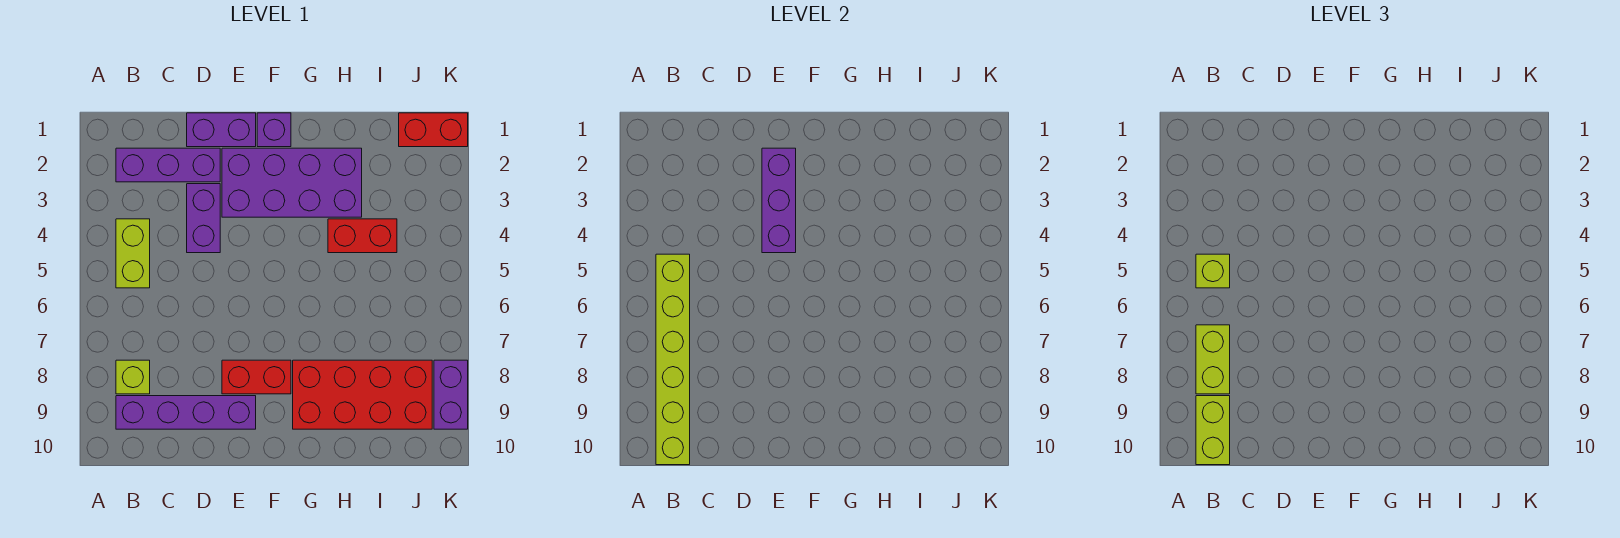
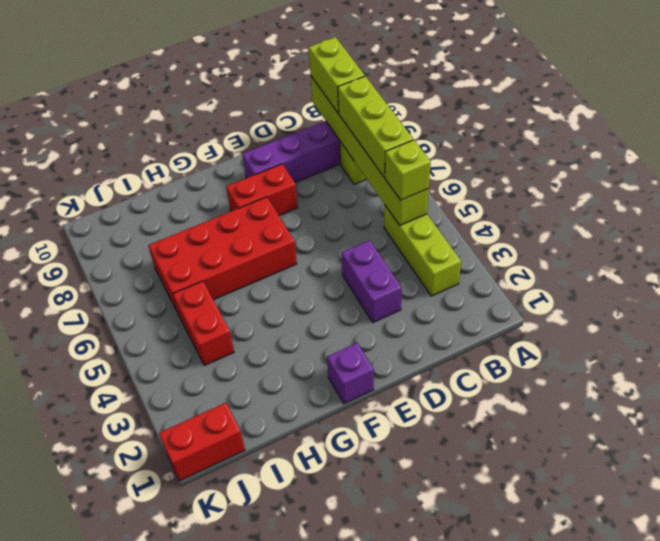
purple brick B2:D2 level 1 -> none
lime brick B4:B5 level 1 -> lime brick B3:B5 level 1
lime brick B7:B8 level 3 -> lime brick B6:B8 level 3
purple brick D1:E1 level 1 -> none
purple brick E2:H3 level 1 -> none
purple brick E2:E4 level 2 -> none
red brick G8:J9 level 1 -> red brick F6:I7 level 1
red brick H4:I4 level 1 -> red brick I4:I5 level 1
purple brick K8:K9 level 1 -> none

